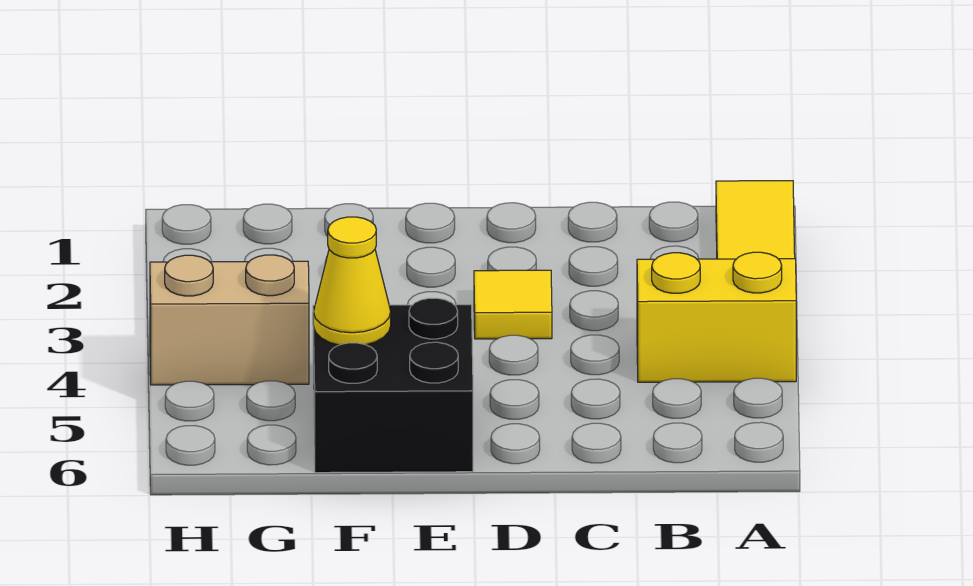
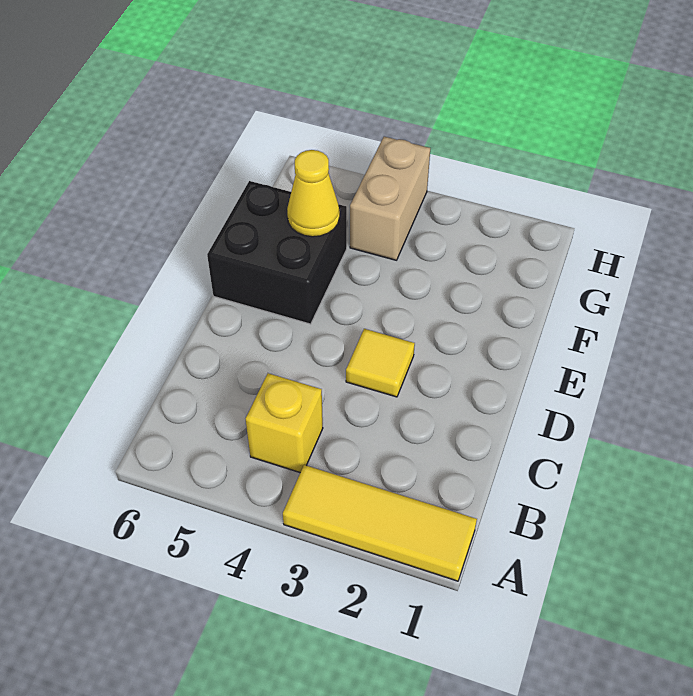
yellow brick A4:B4 level 1 -> yellow brick B4 level 1

